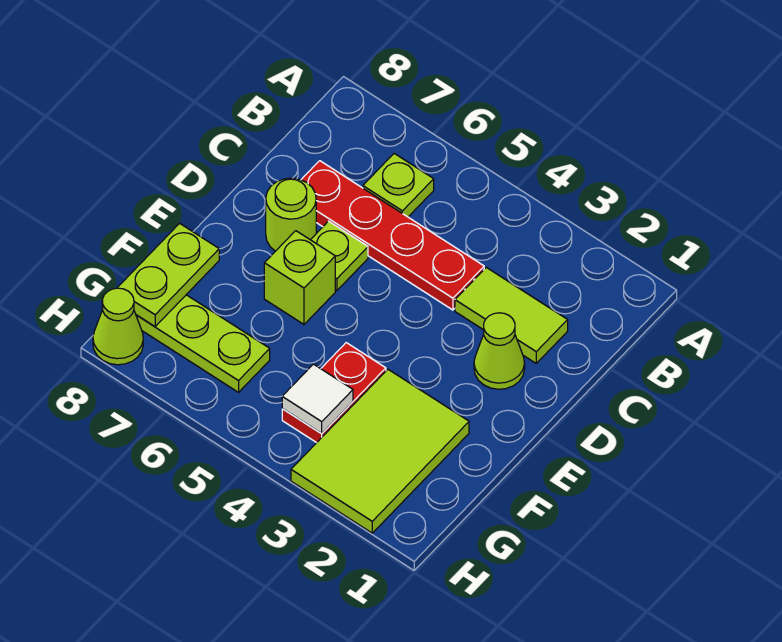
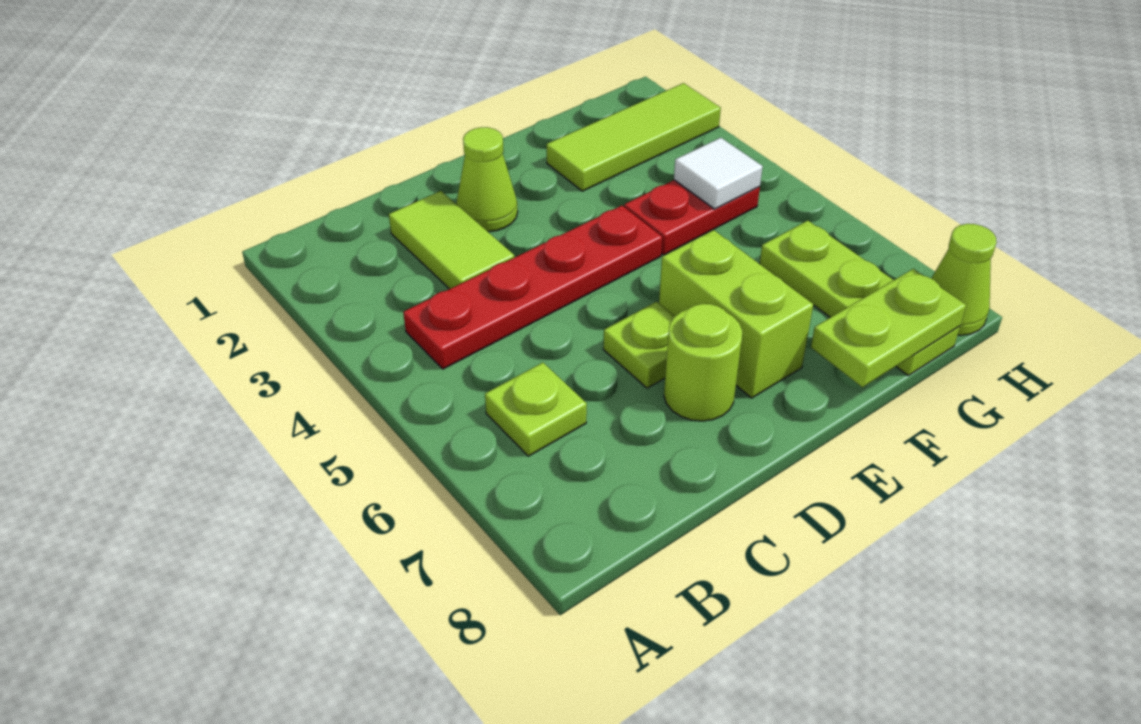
red plate C4:C7 level 1 -> red plate B4:E4 level 1
lime brick E6 level 1 -> lime brick E6:E7 level 1
lime tile F2:H3 level 1 -> lime tile F2:H2 level 1

